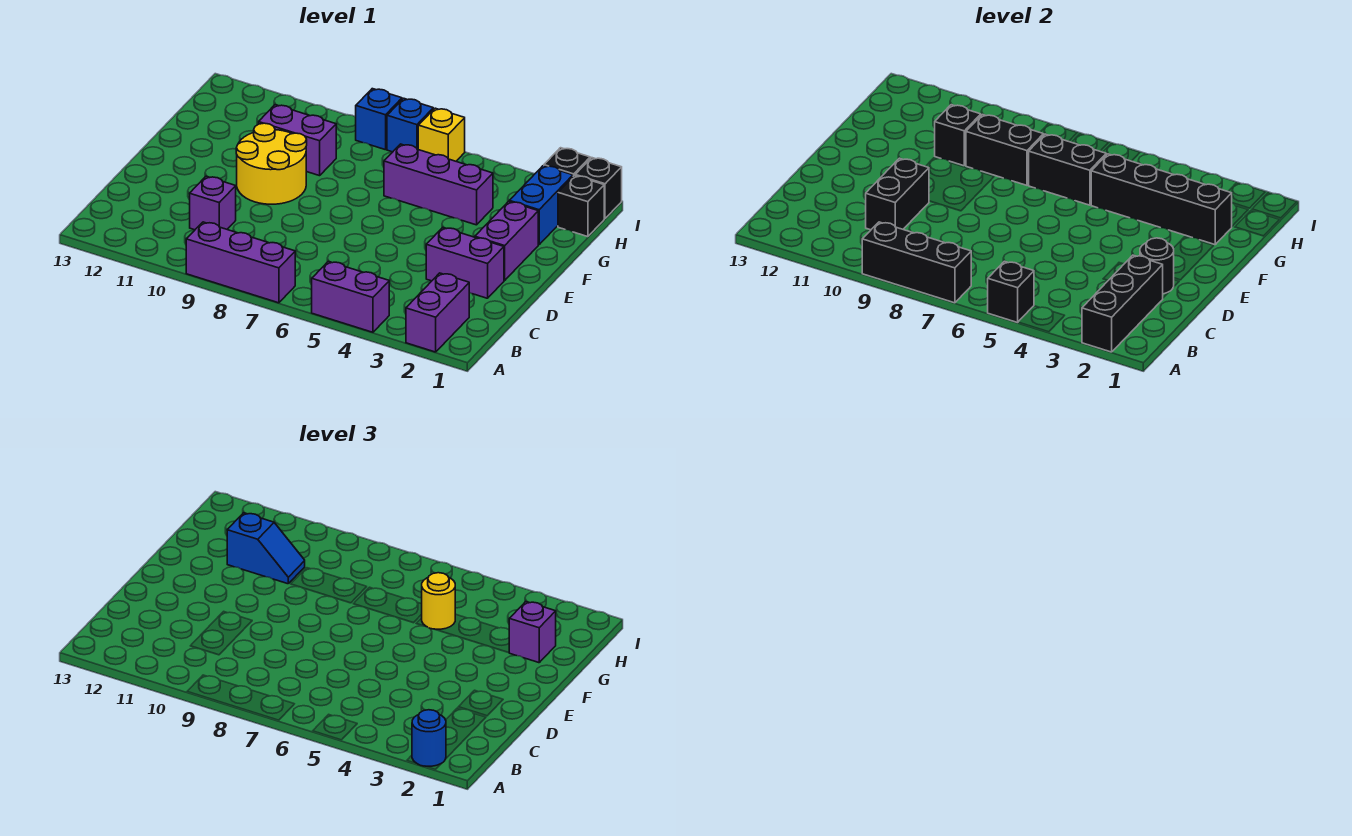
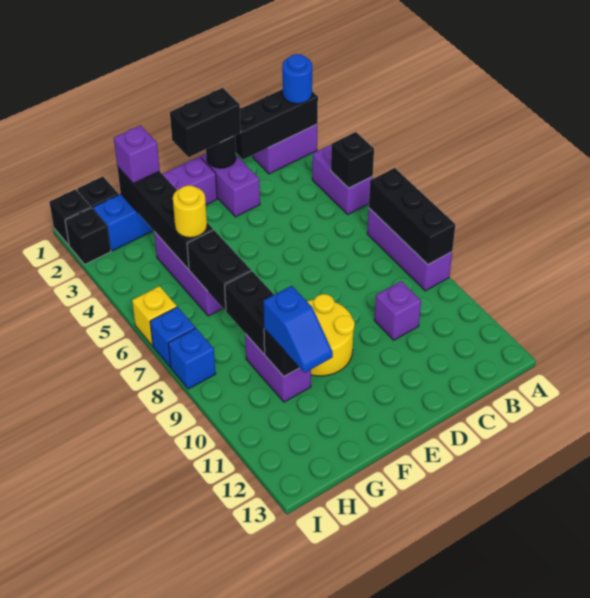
black brick C10:D10 level 2 -> black brick D2:E2 level 3
blue slope G10:G11 level 3 top 11 -> blue slope G10:G11 level 3 top 10

